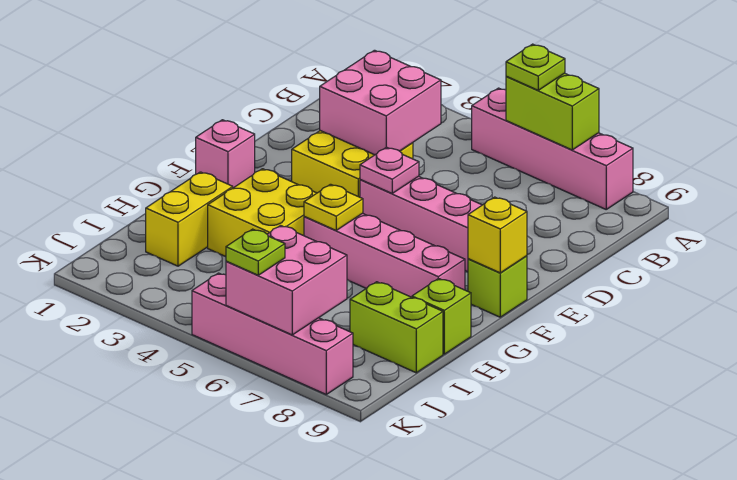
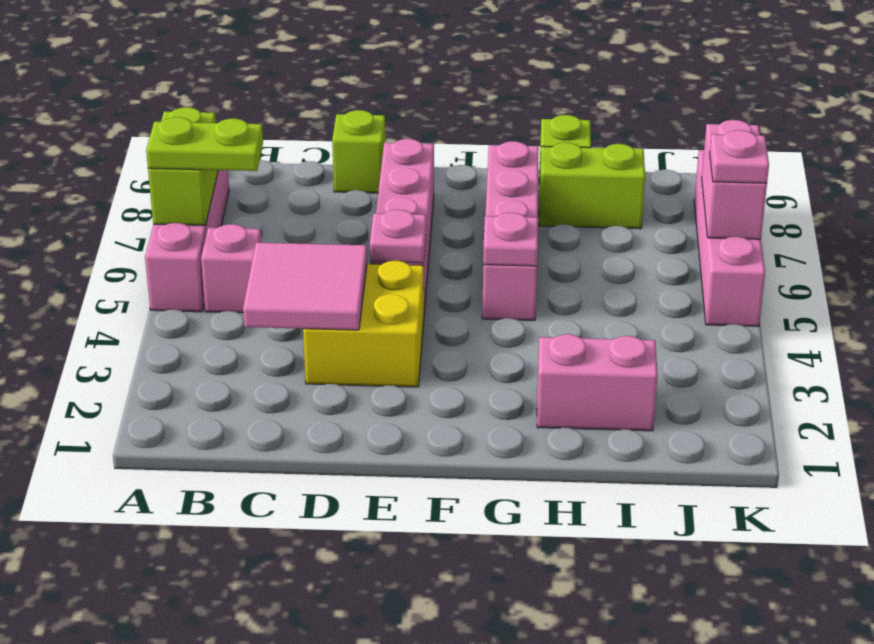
lime plate A6 level 3 -> lime plate A6:B6 level 3
pink brick C3:D4 level 2 -> pink tile C3:D4 level 2
pink brick F1 level 1 -> pink brick B5 level 1
lime brick F9 level 1 -> lime brick D9 level 1
yellow brick F9 level 2 -> none
yellow brick G3:H4 level 1 -> none
yellow plate G5 level 2 -> pink plate G5 level 2
yellow brick H2:I2 level 1 -> pink brick H2:I2 level 1
lime brick I8:I9 level 1 -> lime brick H8:I8 level 1
pink brick J6:K7 level 2 -> pink brick K6:K7 level 2
lime plate K6 level 3 -> pink plate K6 level 3

